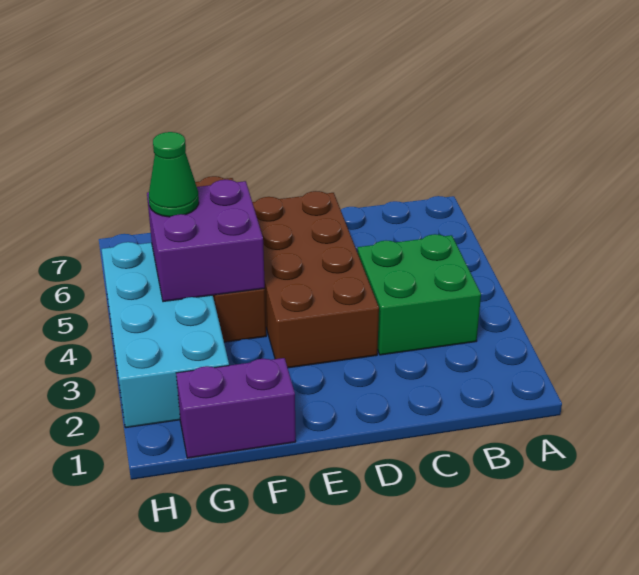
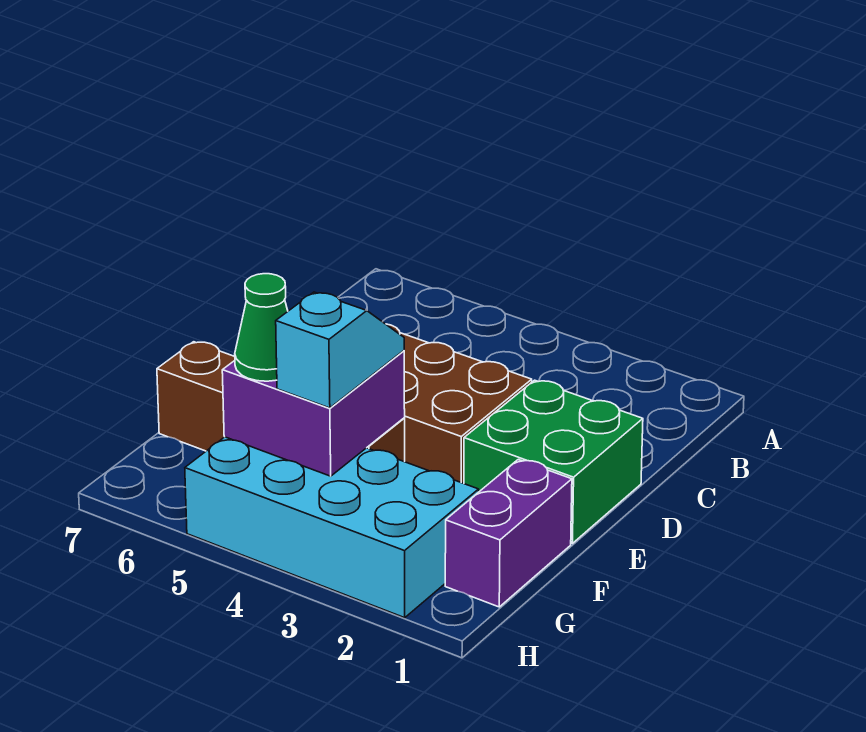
green brick B3:C4 level 1 -> green brick D1:E2 level 1
none -> cyan slope F4:G4 level 3 top G

